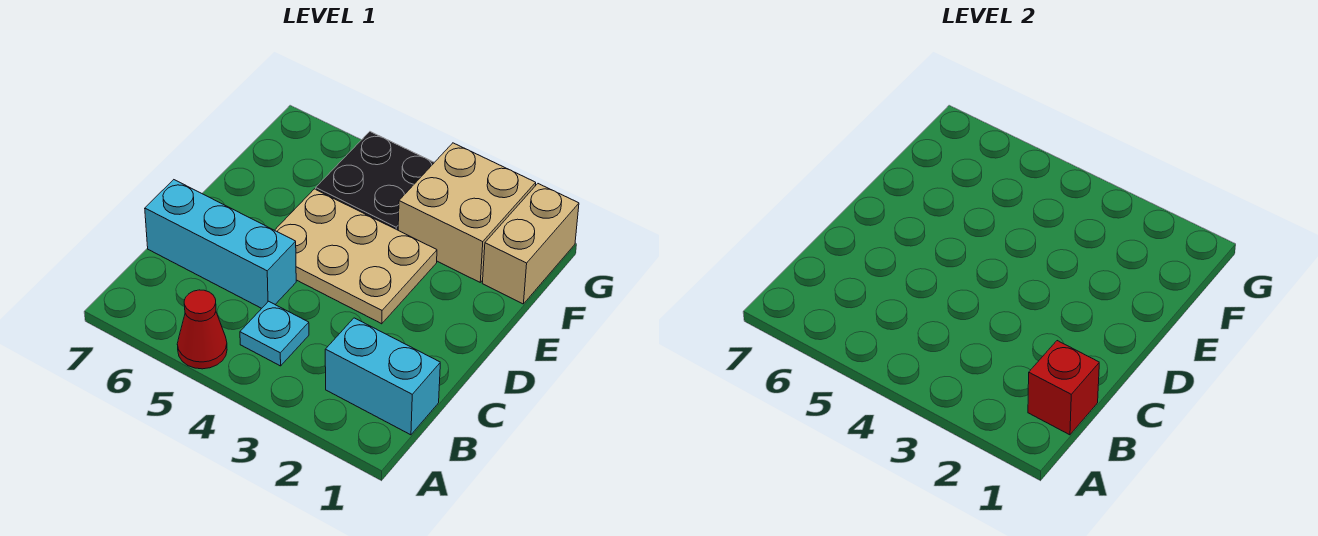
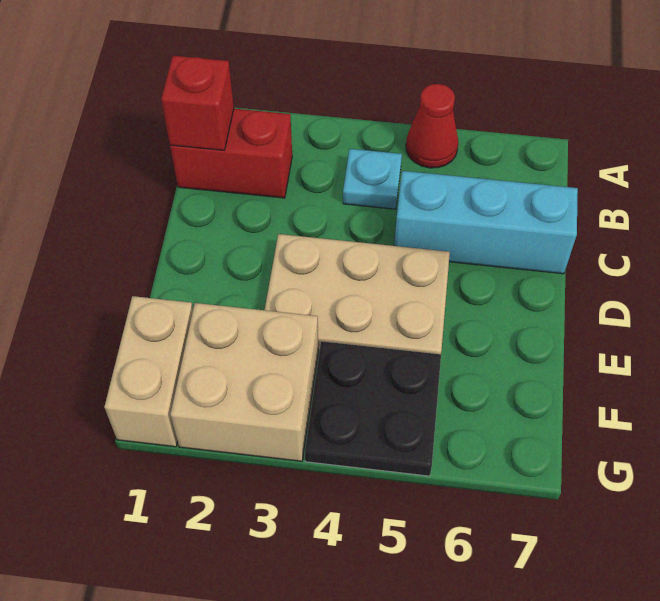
cyan brick B1:B2 level 1 -> red brick B1:B2 level 1

